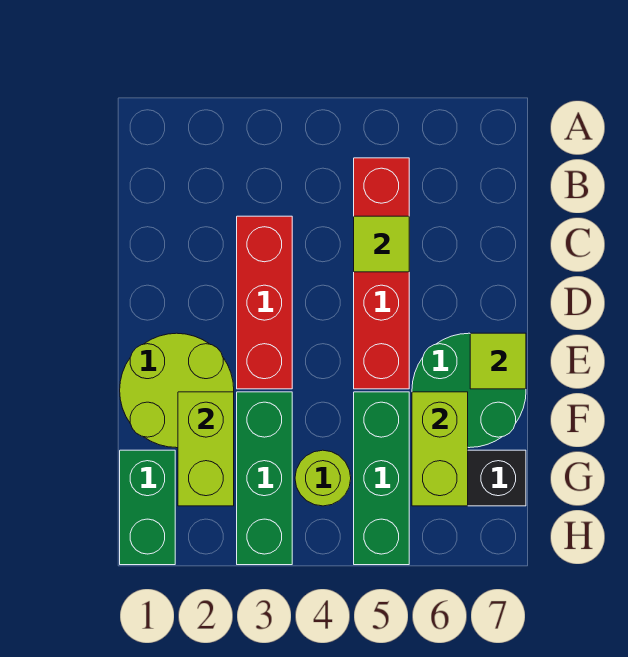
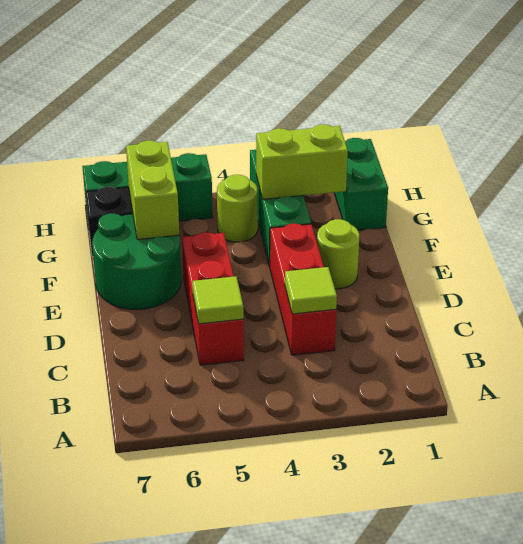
red brick B5:E5 level 1 -> red brick C5:E5 level 1
lime round brick E1:F2 level 1 -> lime round brick E2 level 1
lime tile E7 level 2 -> lime tile C3 level 2
lime brick F2:G2 level 2 -> lime brick G2:G3 level 2
green brick F5:H5 level 1 -> green brick H5:H7 level 1

